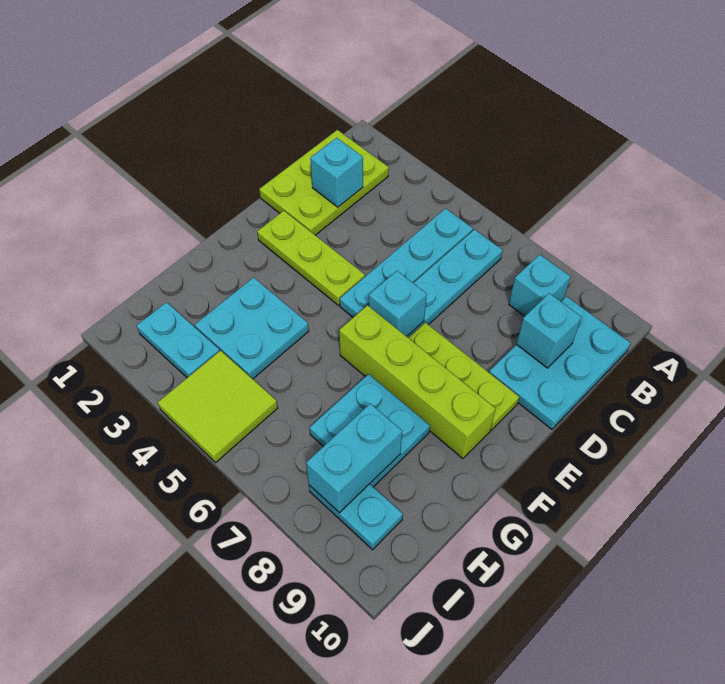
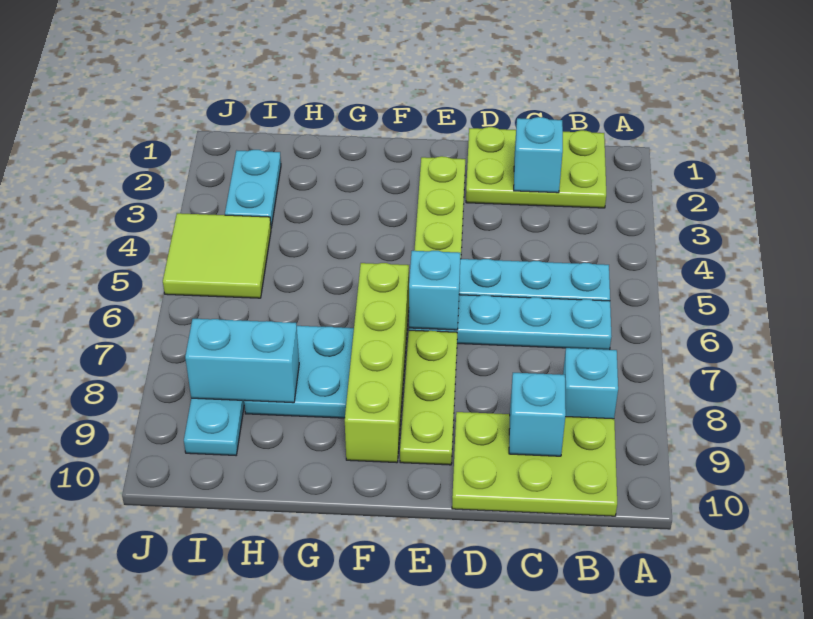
cyan plate B9:D10 level 1 -> lime plate B9:D10 level 1
cyan plate G3:H4 level 1 -> none

